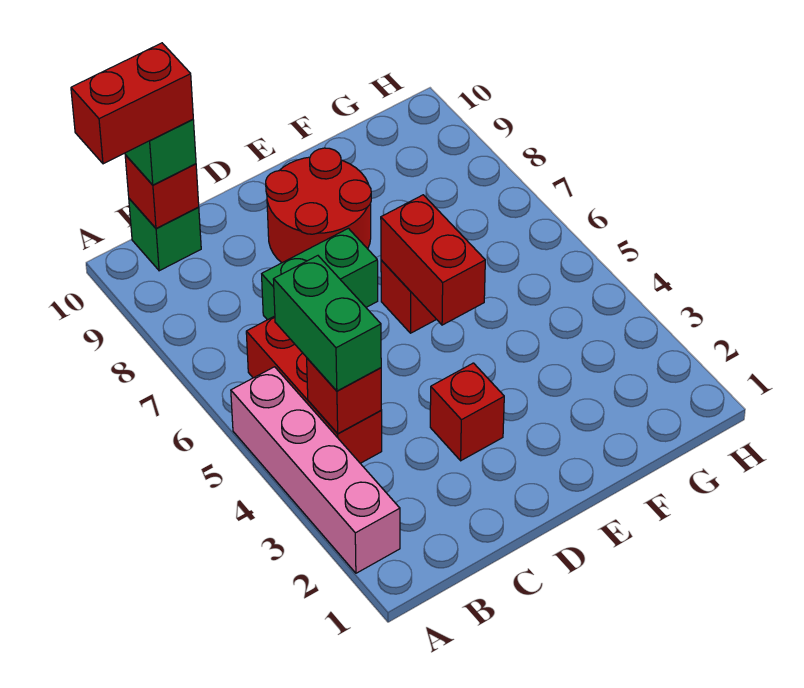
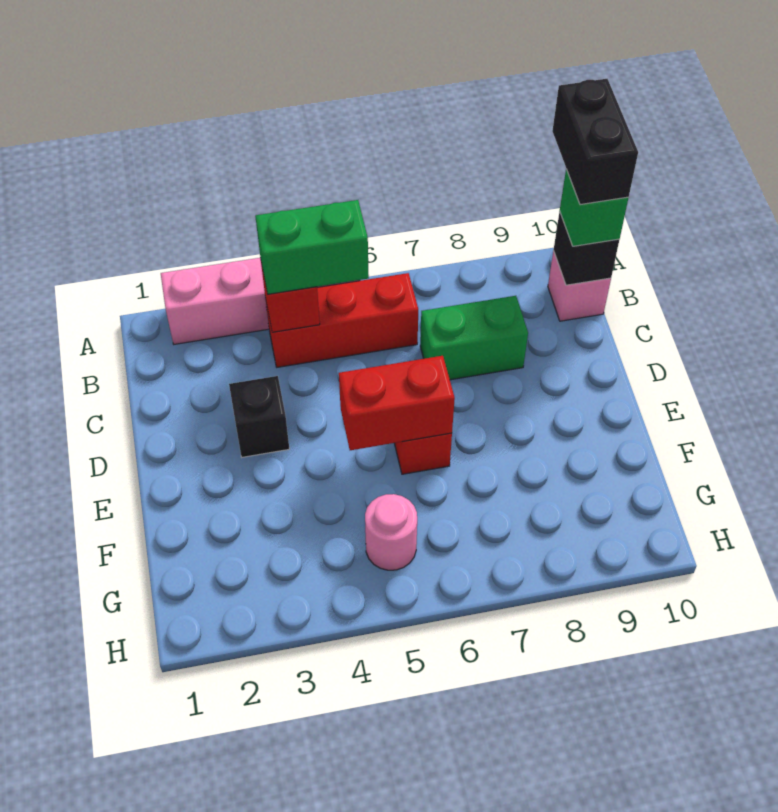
red brick A10:B10 level 4 -> black brick A10:B10 level 4
green brick B10 level 1 -> pink brick B10 level 1
red brick B10 level 2 -> black brick B10 level 2
green brick C7:D7 level 1 -> green brick C7:C8 level 1
red brick D3 level 1 -> black brick D3 level 1
red round brick D8:E9 level 1 -> none
none -> pink round brick G5 level 1

